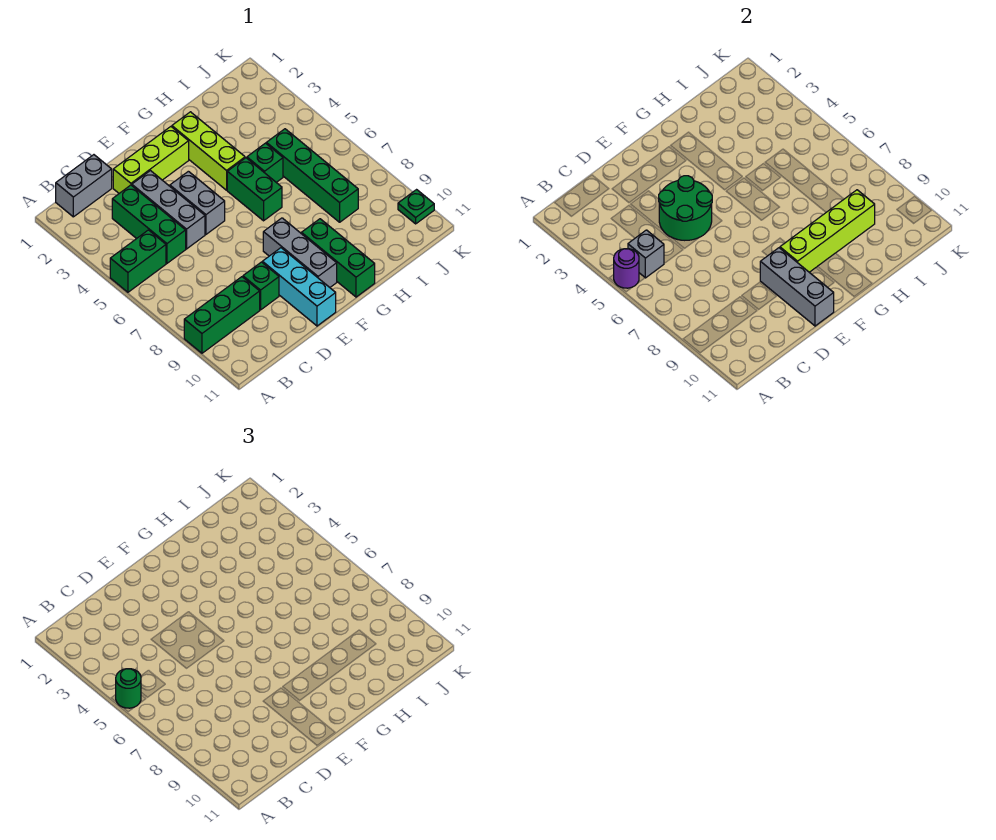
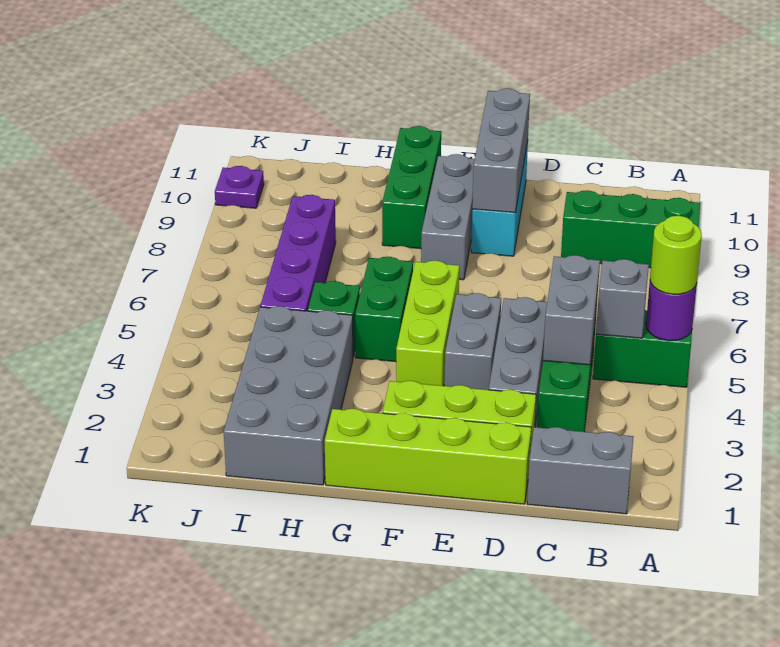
green round brick A5 level 3 -> lime round brick A5 level 3
none -> grey brick C4:C5 level 2
green round brick D4:E5 level 2 -> none
green brick D9 level 1 -> none
lime brick F9:I9 level 2 -> lime brick D1:G1 level 1
lime brick G2:G4 level 1 -> lime brick F4:F6 level 1
none -> grey brick H1:I4 level 1
green brick I5:I8 level 1 -> purple brick I5:I8 level 1
green plate K10 level 1 -> purple plate K10 level 1

